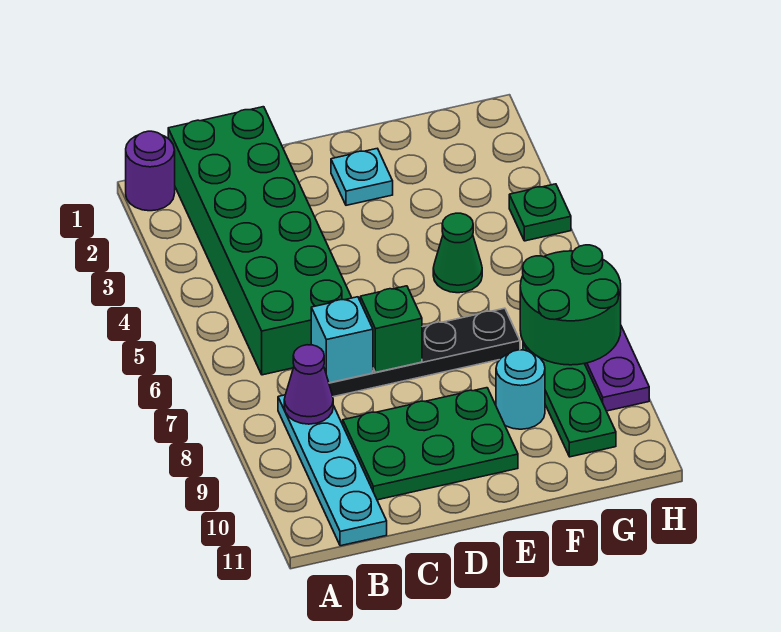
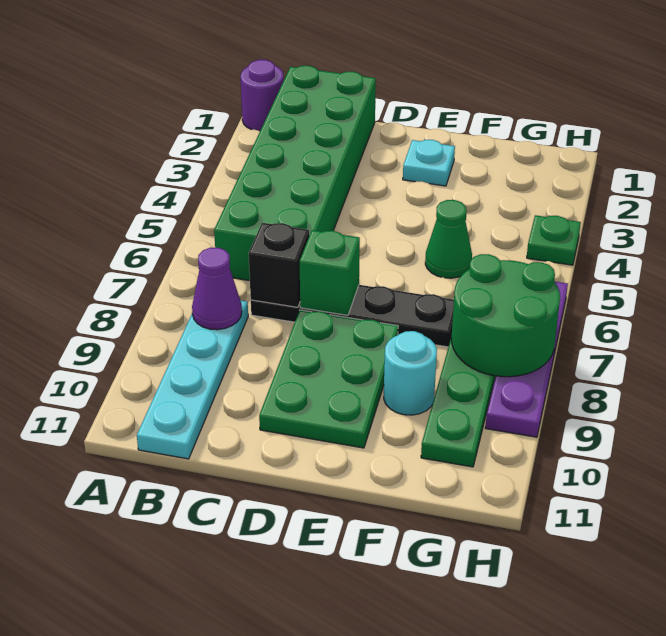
cyan brick C7 level 2 -> black brick C7 level 2
green plate C9:E10 level 1 -> green plate D8:E10 level 1

